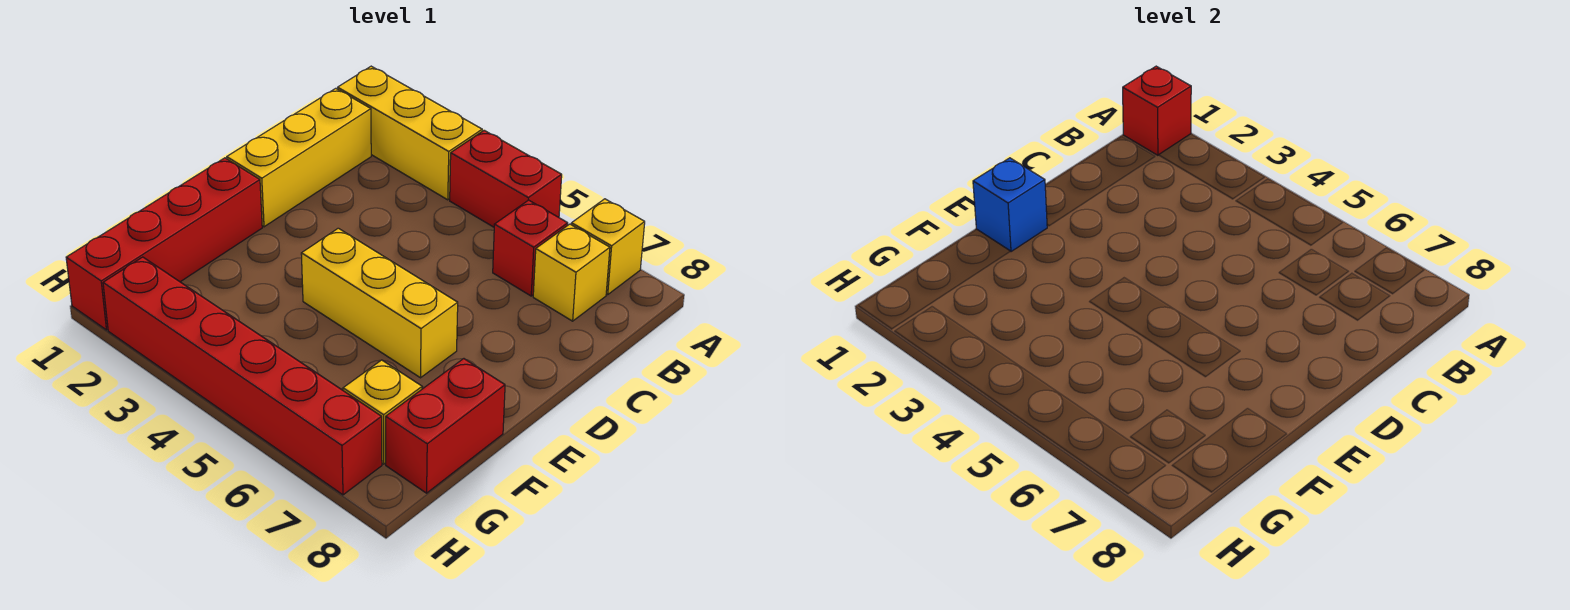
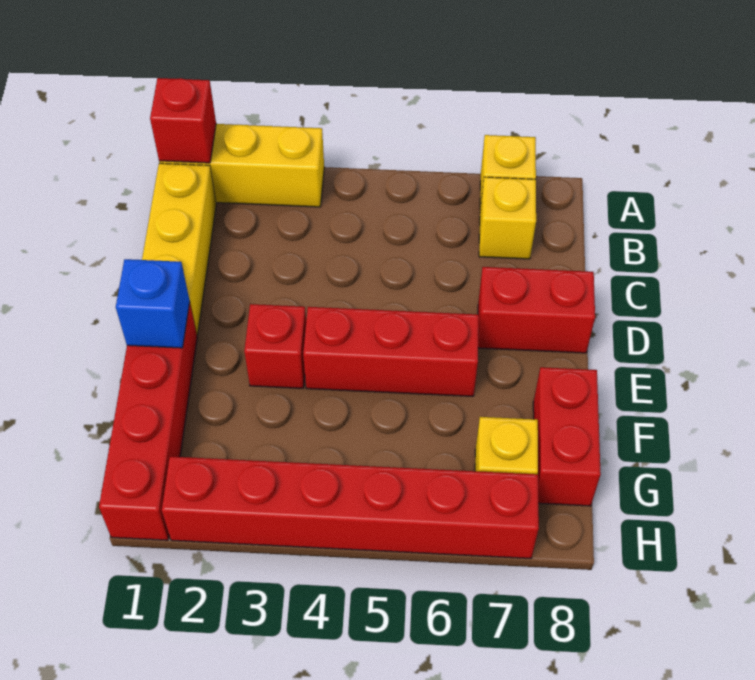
red brick A4:A5 level 1 -> red brick D7:D8 level 1
red brick B6 level 1 -> red brick E3 level 1
yellow brick E4:E6 level 1 -> red brick E4:E6 level 1

